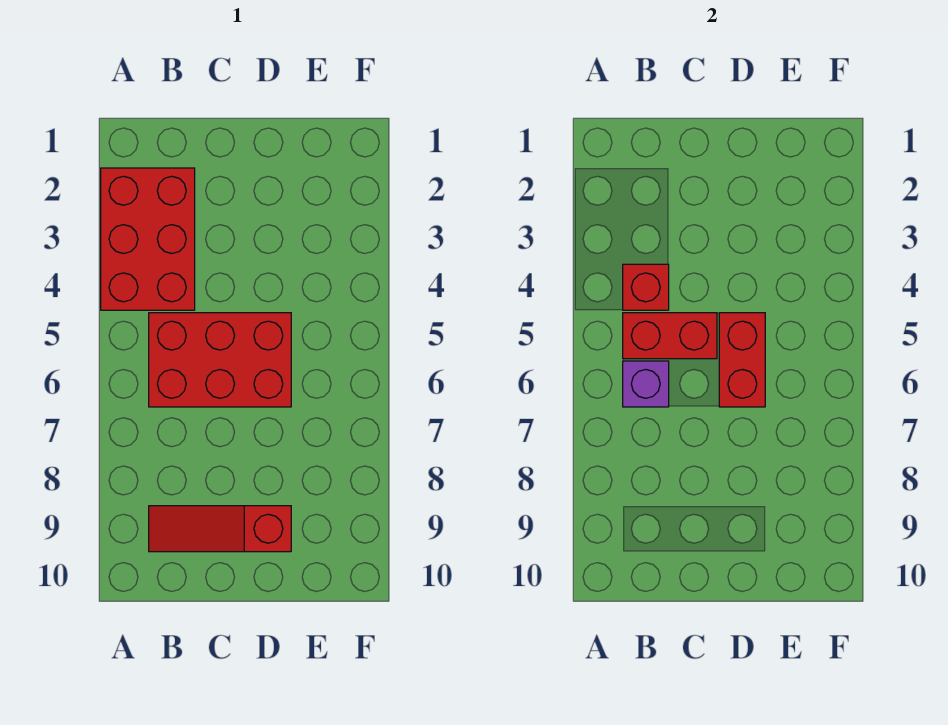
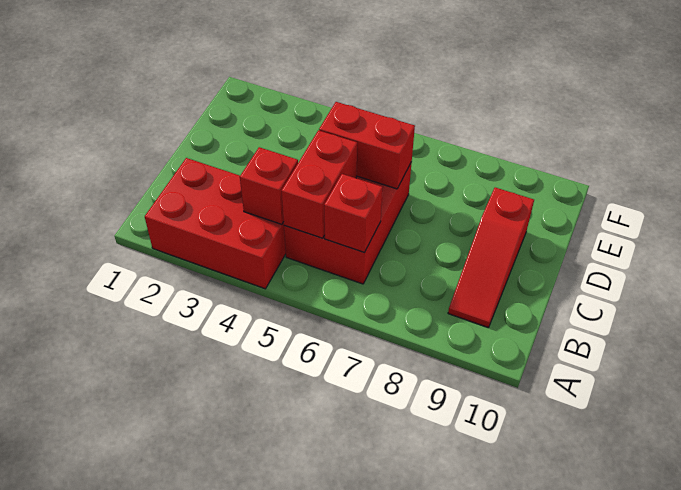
purple brick B6 level 2 -> red brick B6 level 2

